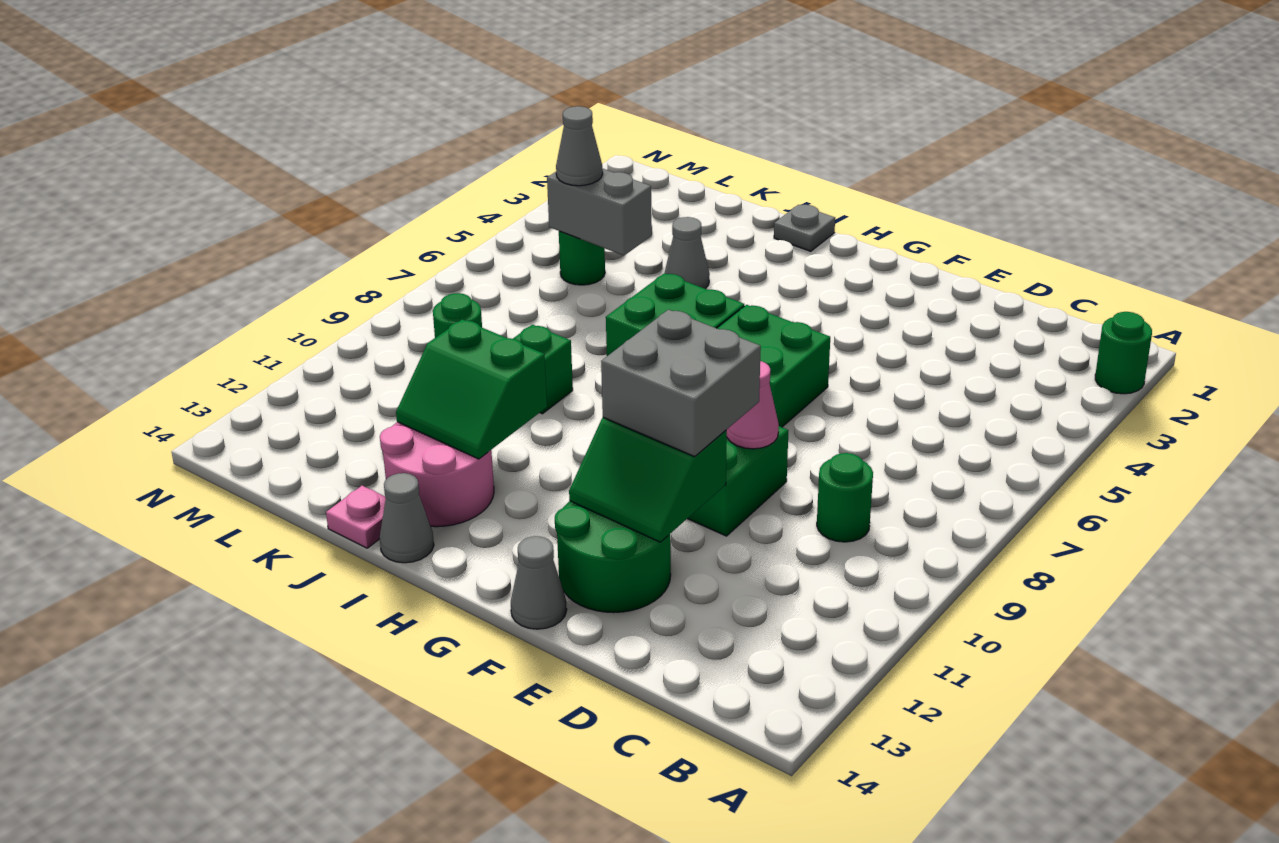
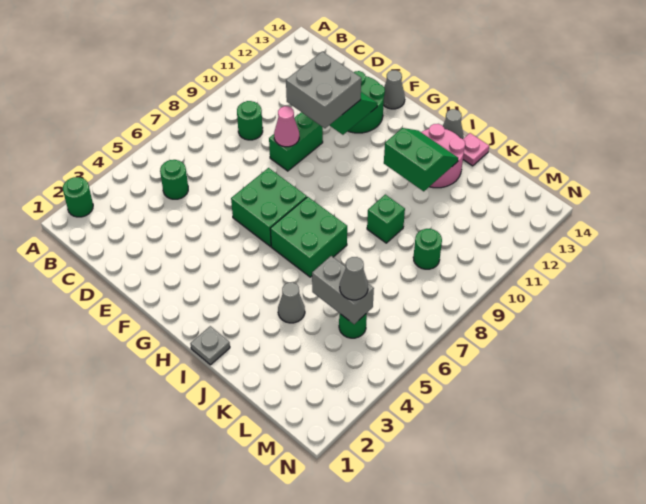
none -> green round brick C5 level 1

